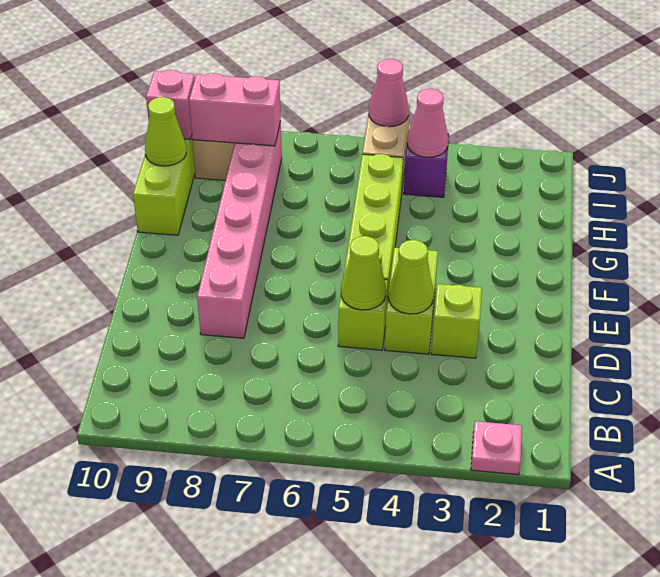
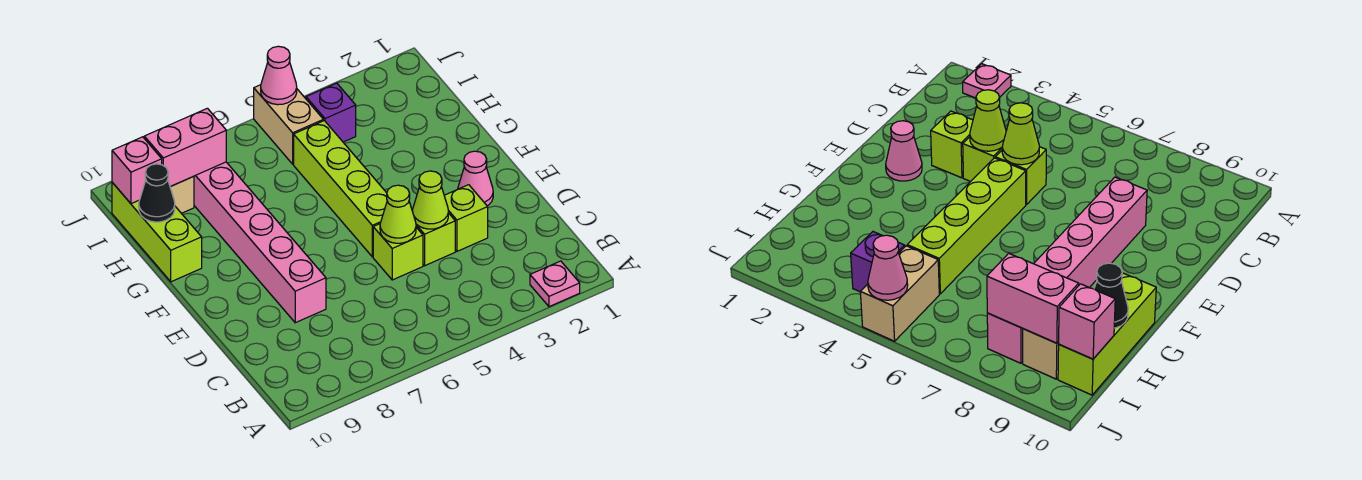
lime brick D4:E4 level 1 -> lime brick D4 level 1
lime cone H10 level 2 -> black cone H10 level 2
pink cone I4 level 2 -> pink cone E2 level 1

